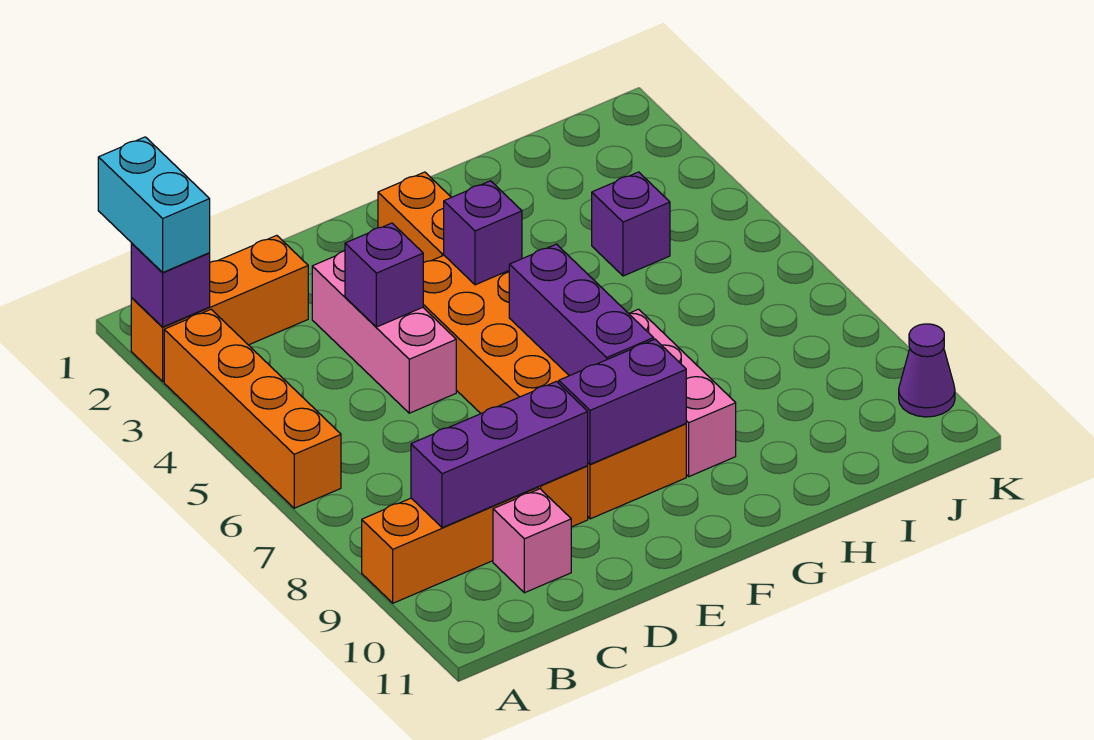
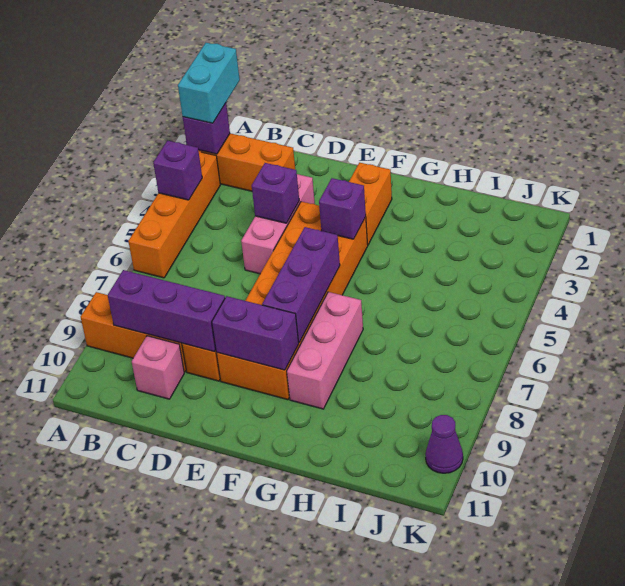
purple brick I4 level 1 -> purple brick A4 level 2

